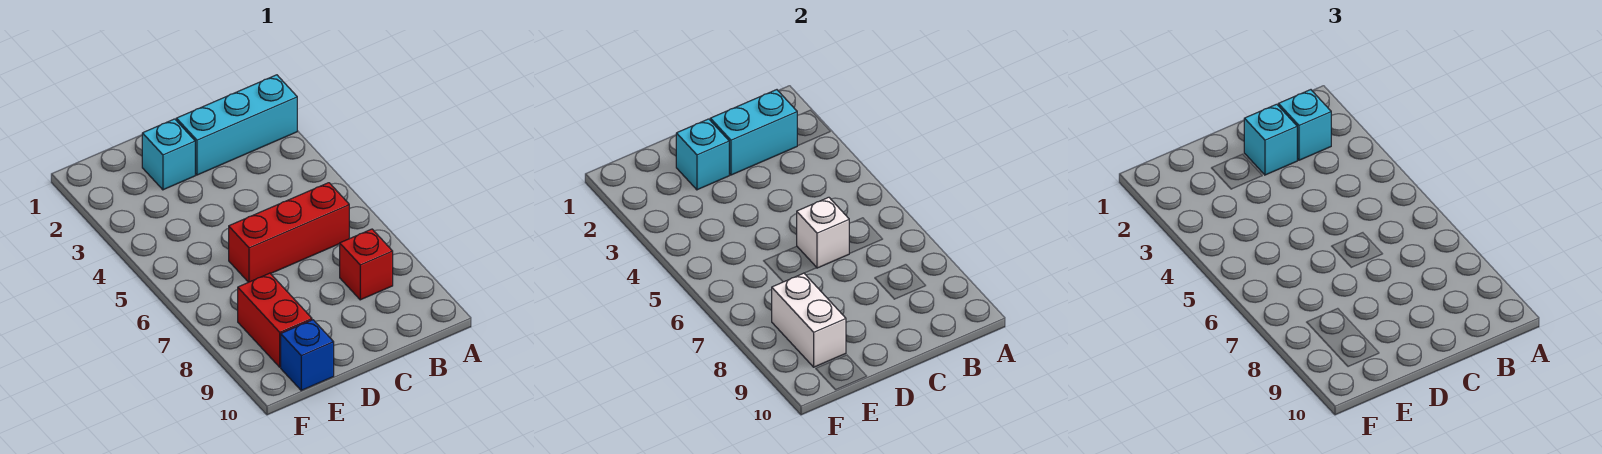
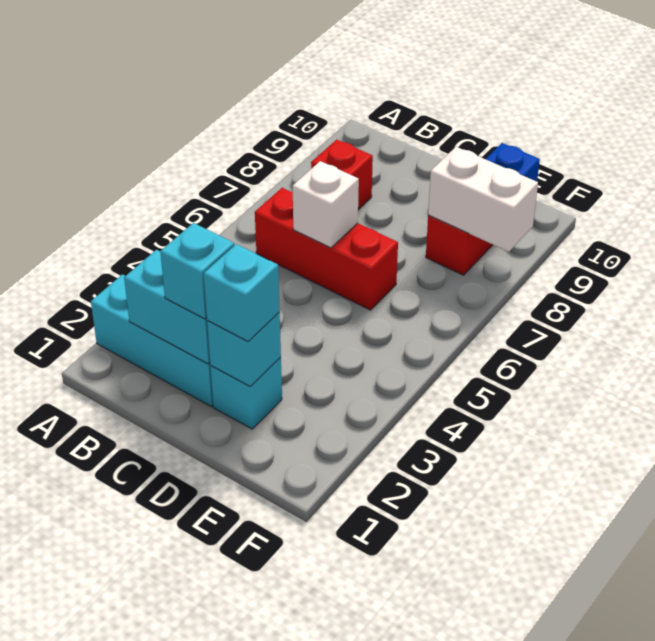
cyan brick B2 level 3 -> cyan brick D2 level 3
white brick E8:E9 level 2 -> white brick E8:F8 level 2

